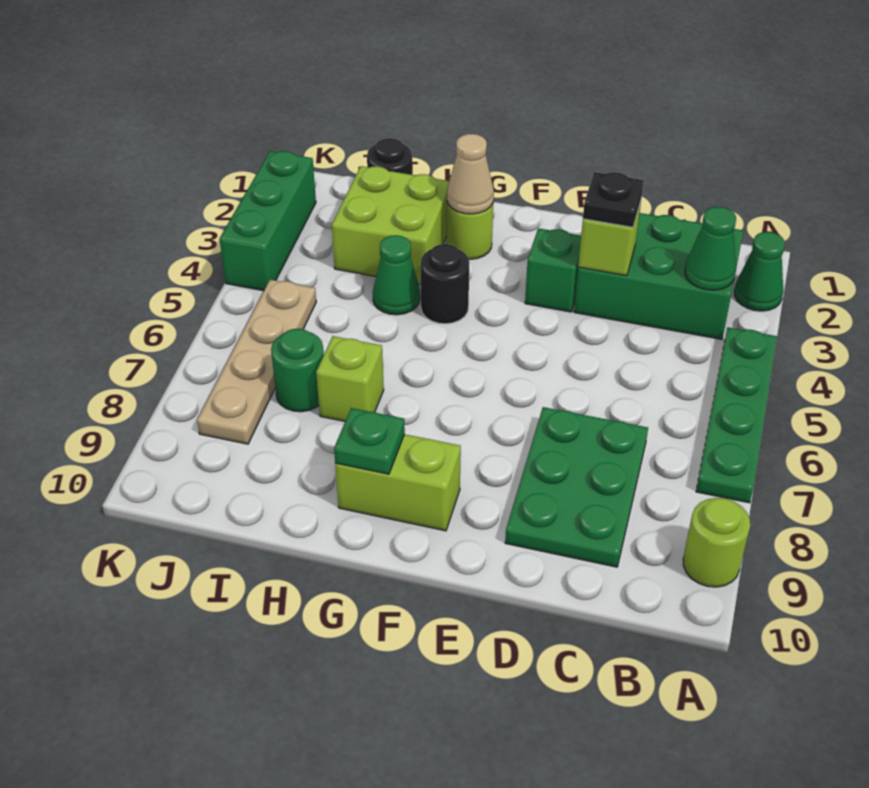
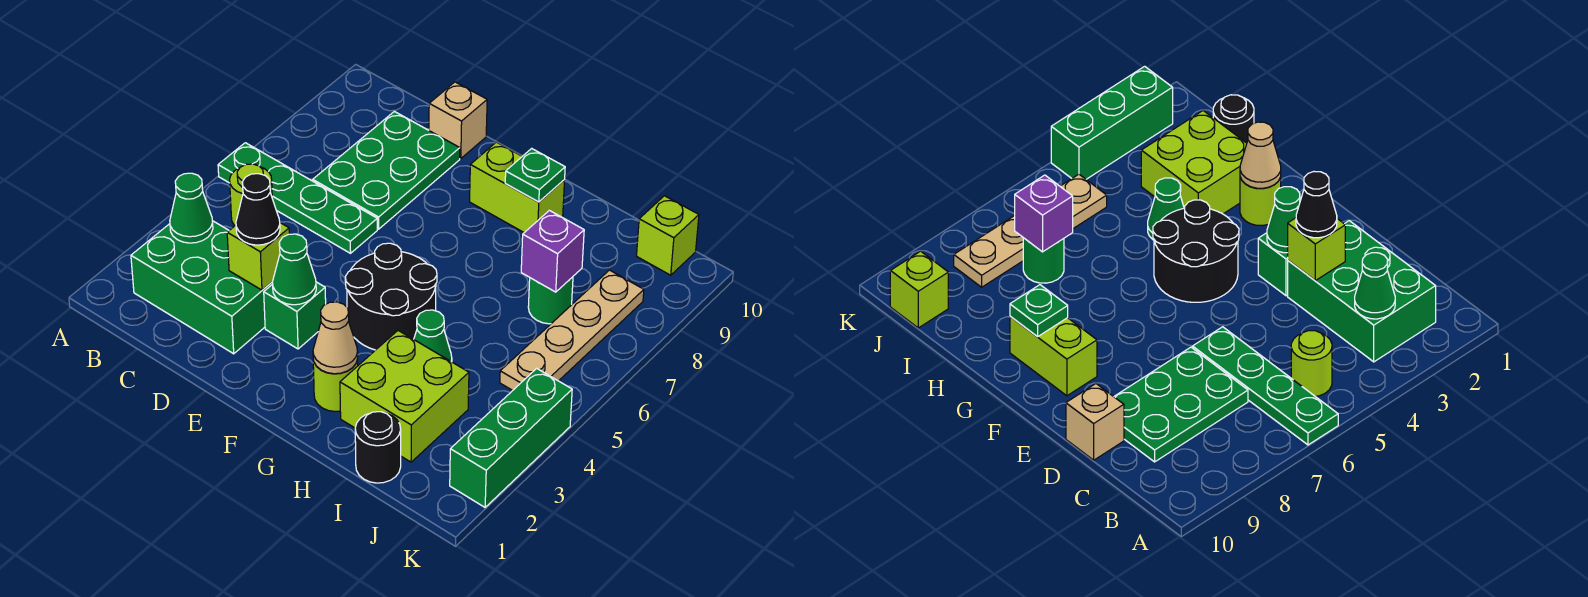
green cone A2 level 1 -> green cone E3 level 2
green plate A4:A7 level 1 -> green plate A6:D6 level 1
lime round brick A9 level 1 -> lime round brick B5 level 1
black plate D3 level 3 -> black cone D3 level 3
none -> tan brick D10 level 1
black round brick G4 level 1 -> black round brick F4:G5 level 1
lime brick H7 level 1 -> lime brick J10 level 1
none -> purple brick I7 level 2

